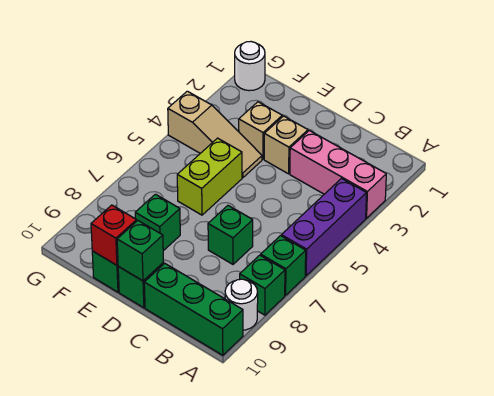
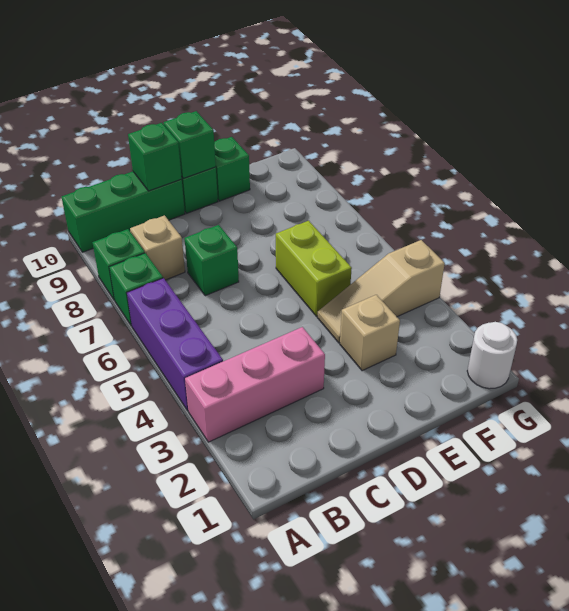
white round brick A9 level 1 -> none
tan brick D3 level 1 -> tan brick B8 level 1
green brick E8 level 1 -> green brick C10 level 2
red brick E10 level 2 -> none

